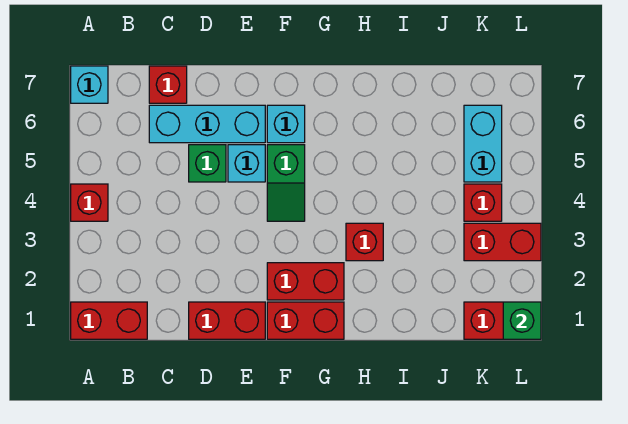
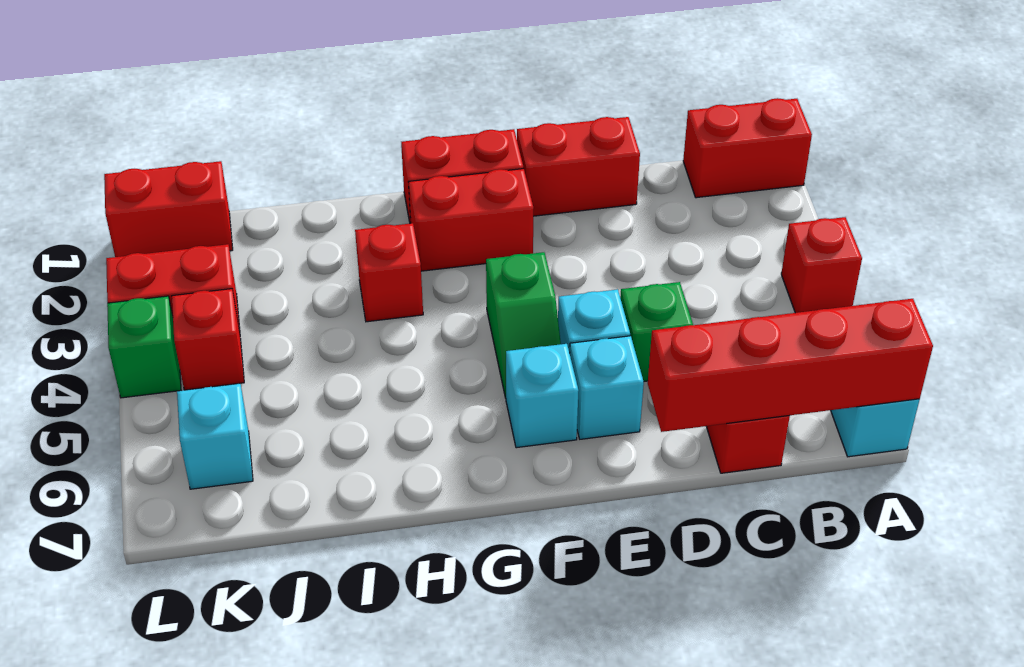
none -> red brick A7:D7 level 2
cyan brick C6:E6 level 1 -> cyan brick E6 level 1
green slope F4:F5 level 1 top 5 -> green slope F4:F5 level 1 top 4
cyan brick K5:K6 level 1 -> cyan brick K6 level 1
green brick L1 level 2 -> green brick L4 level 1

